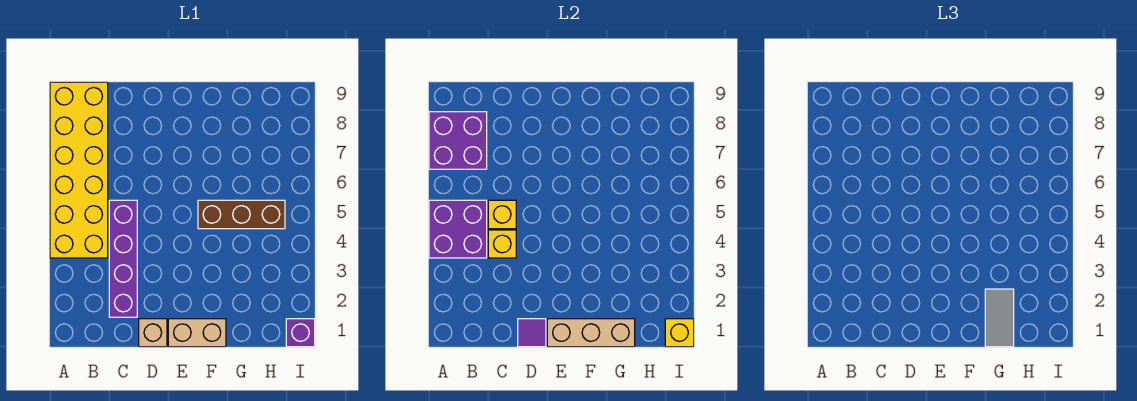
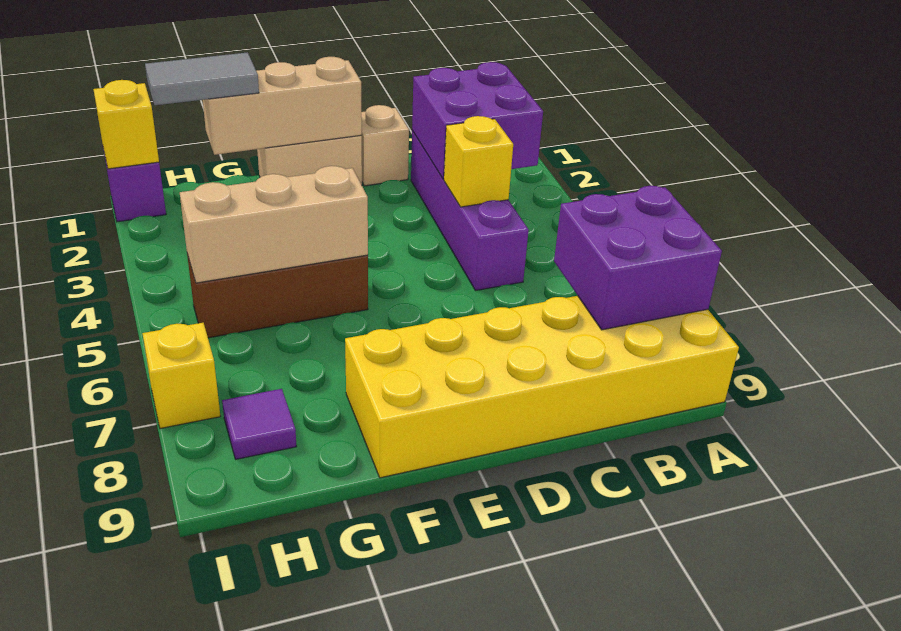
yellow brick A4:B9 level 1 -> yellow brick A8:F9 level 1
purple brick A4:B5 level 2 -> purple brick B2:C3 level 2
yellow brick C5 level 2 -> yellow brick I7 level 1
purple tile D1 level 2 -> purple tile H8 level 1
none -> tan brick F5:H5 level 2
grey tile G1:G2 level 3 -> grey tile G1:H1 level 3

